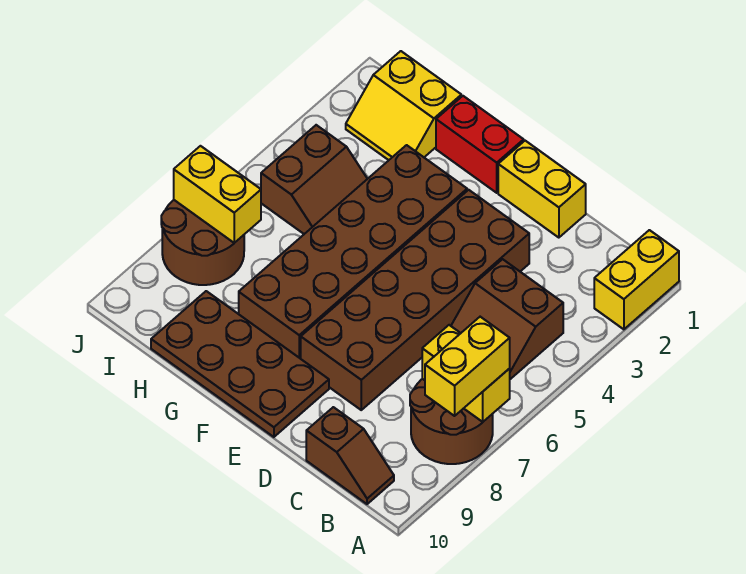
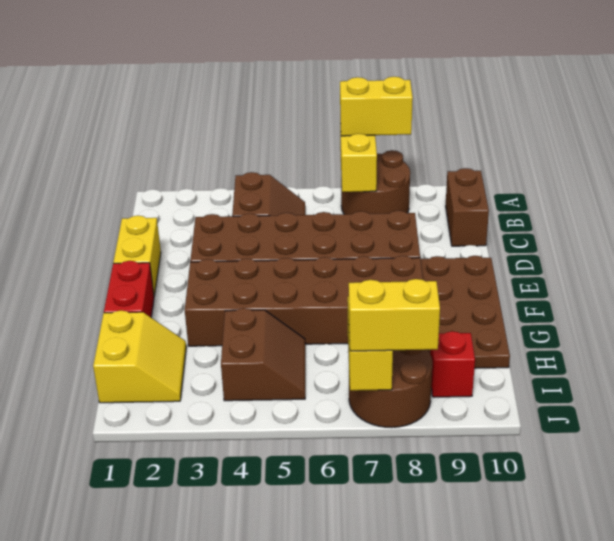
yellow brick A1:A2 level 1 -> yellow brick J7:J8 level 3
brown slope B10:C10 level 1 top C -> brown brick B10:C10 level 1
brown slope H4:I5 level 1 top I -> brown slope H4:I5 level 1 top 4
none -> red brick I9 level 1

